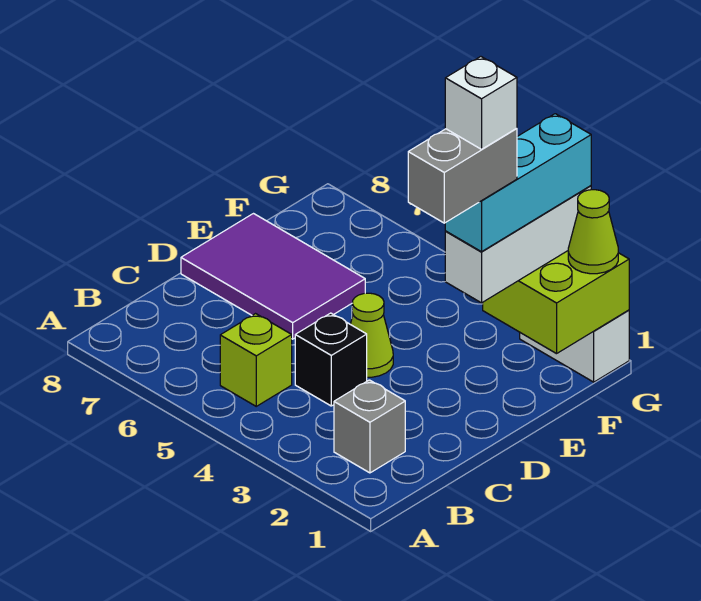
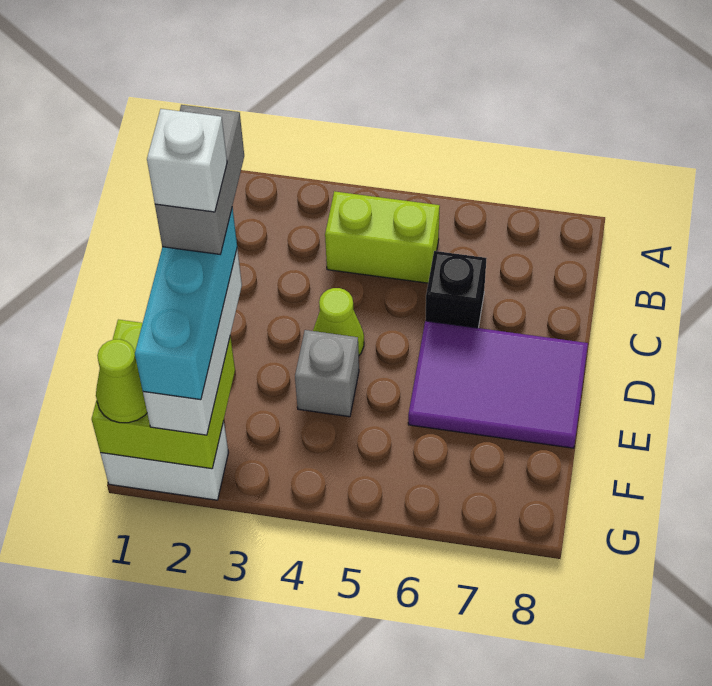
grey brick B2 level 1 -> grey brick E4 level 1
lime brick B5 level 1 -> lime brick B4:B5 level 1
black brick C4 level 1 -> black brick C6 level 1

